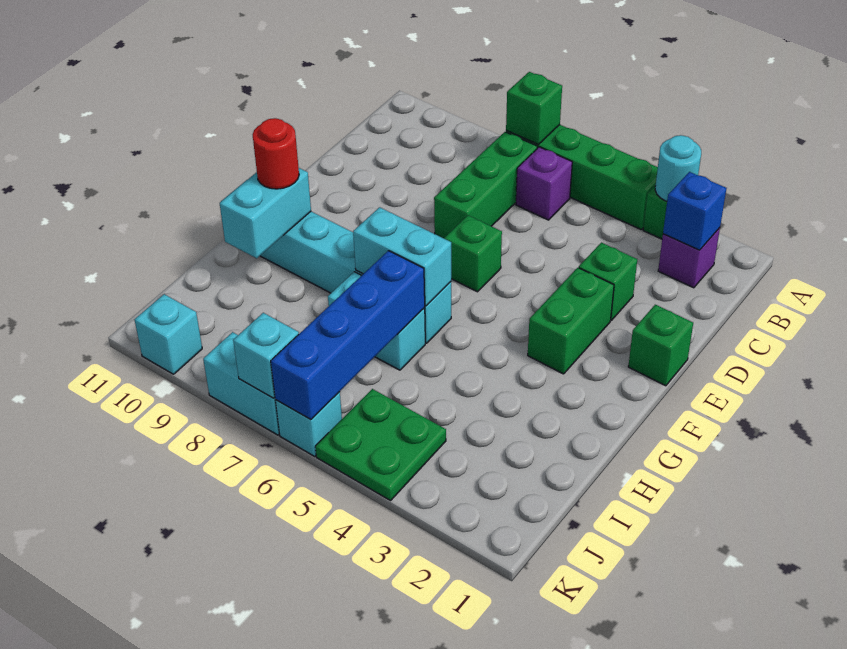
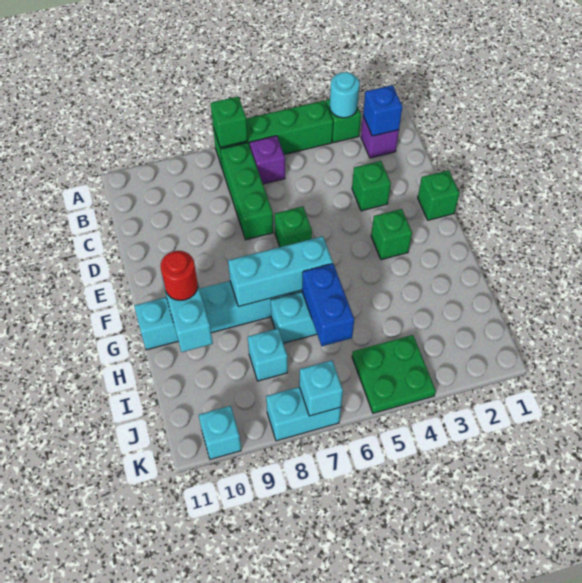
green brick E3:F3 level 1 -> green brick F3 level 1
cyan brick G6:G7 level 2 -> cyan brick G6:G8 level 2
blue brick H6:K6 level 2 -> blue brick H6:I6 level 2
cyan brick K6 level 1 -> cyan brick I8 level 1

